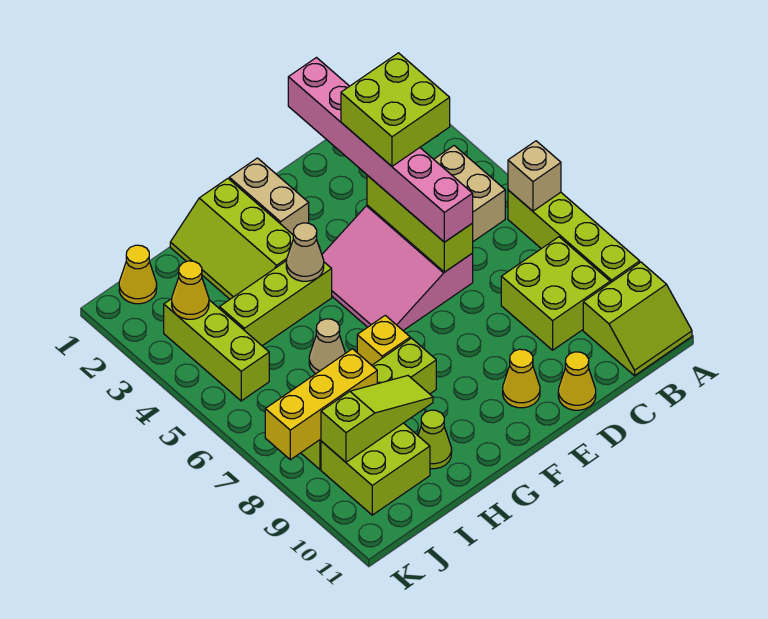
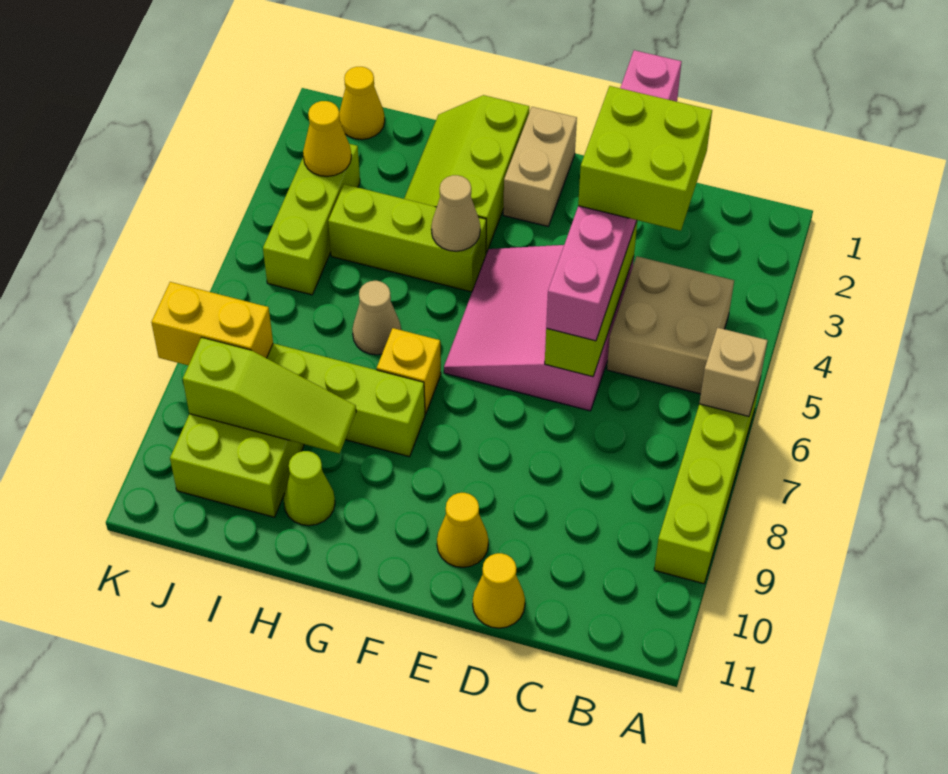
lime slope A10:B11 level 1 top 10 -> none
lime brick B8:C9 level 1 -> none
yellow brick I8:K8 level 2 -> yellow brick J8:K8 level 2

